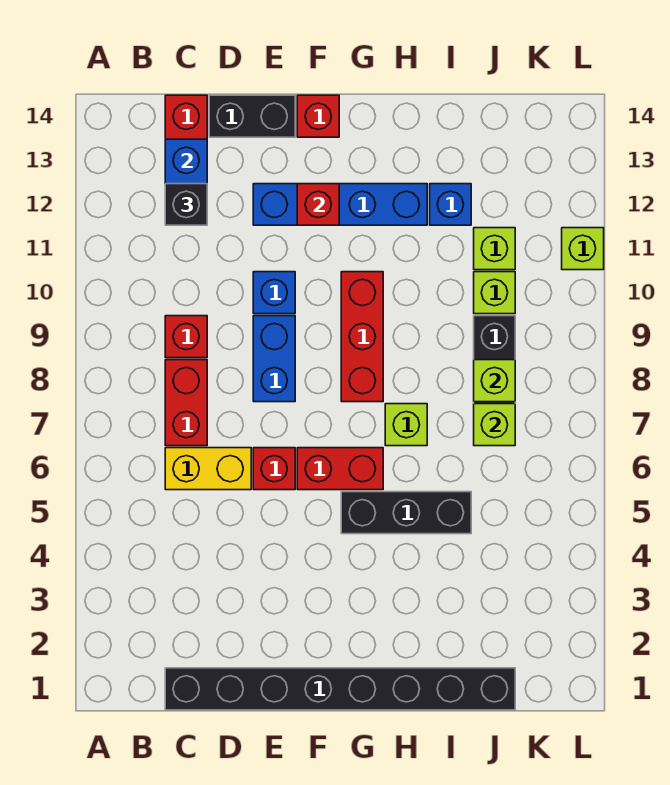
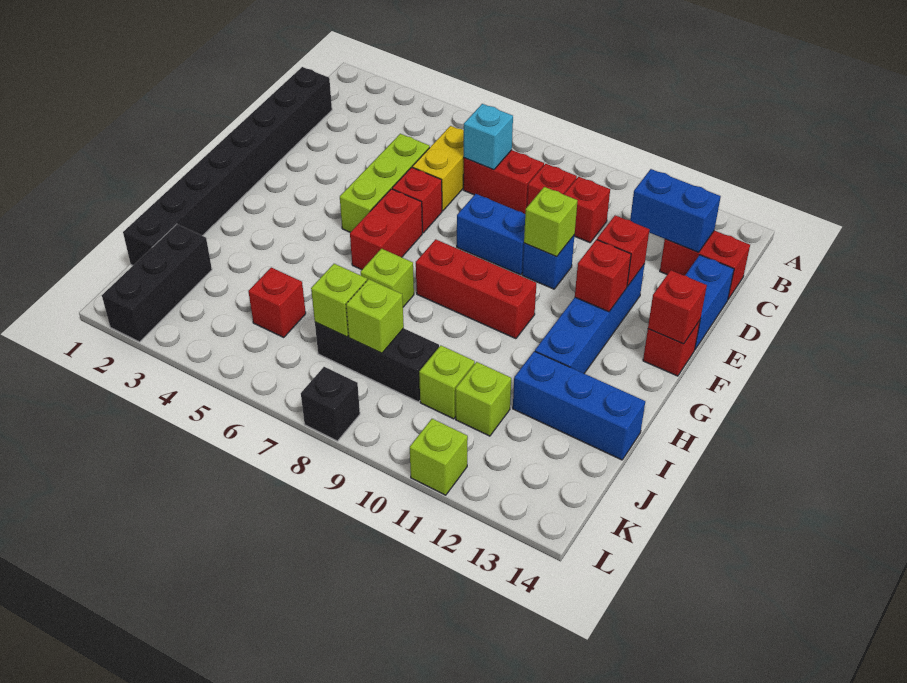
none -> cyan brick C7 level 2
none -> red brick C10 level 1
black brick C12 level 3 -> black brick L8 level 1
none -> lime brick D5:F5 level 1
black brick D14:E14 level 1 -> blue brick D14:E14 level 1
none -> lime brick E10 level 2
none -> red brick E12 level 2
none -> red brick F14 level 2
black brick G5:I5 level 1 -> black brick J2:L2 level 1
blue brick I12 level 1 -> blue brick I12:I14 level 1
none -> red brick J5 level 1

